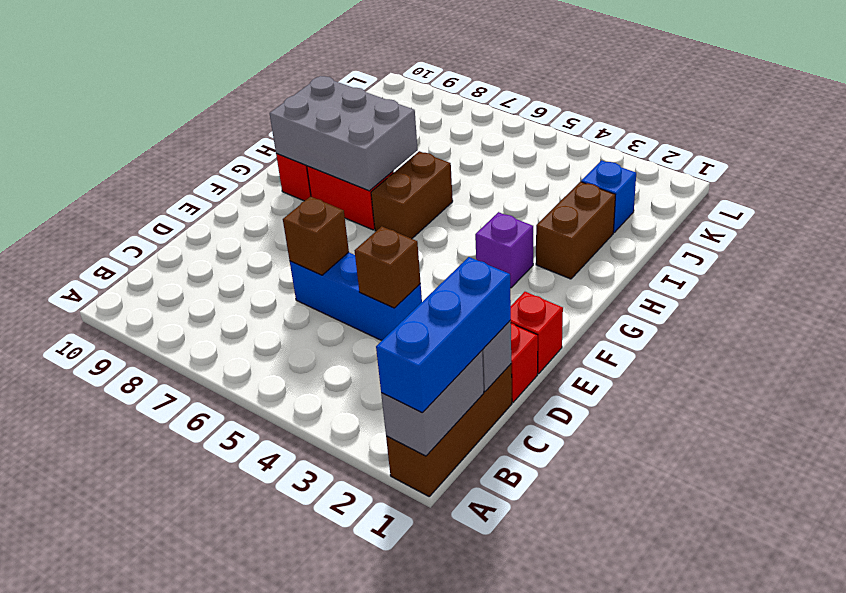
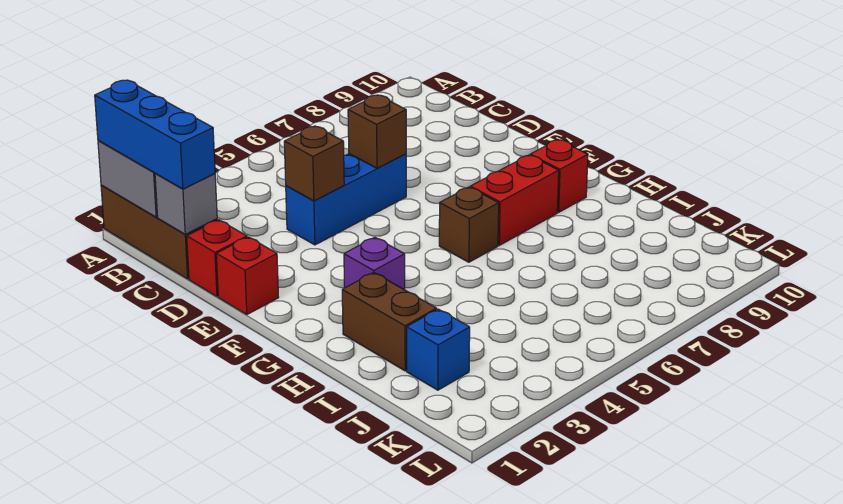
brown brick G6:H6 level 1 -> brown brick G6 level 1
grey brick G7:H9 level 2 -> none

